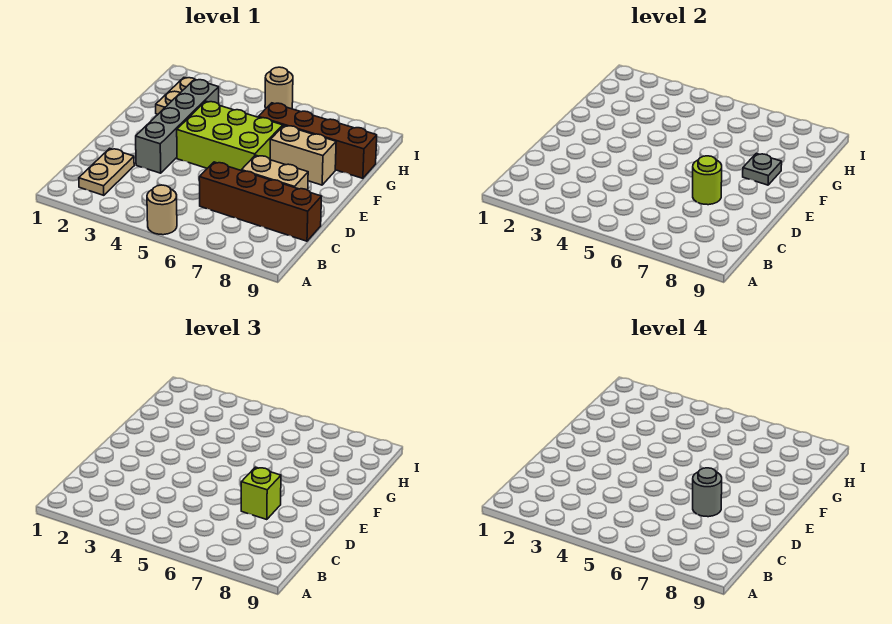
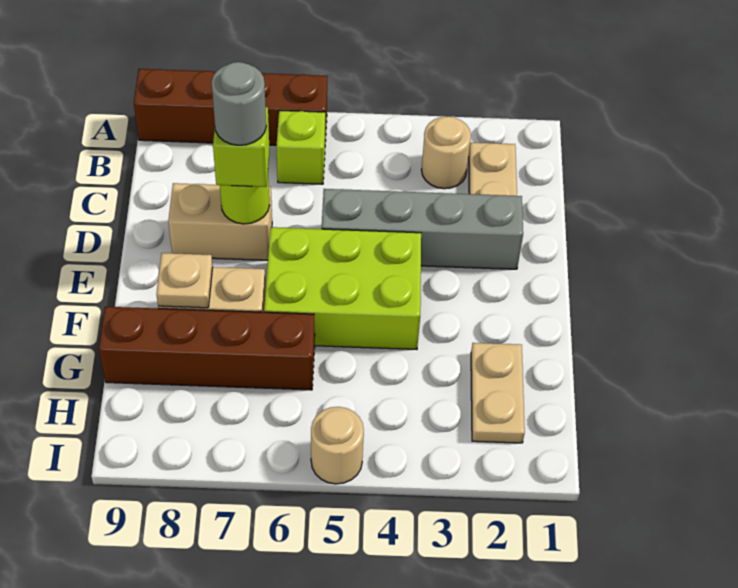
tan round brick A5 level 1 -> tan round brick B3 level 1
none -> lime brick B6 level 1
brown brick C6:C9 level 1 -> brown brick A6:A9 level 1
grey brick D3:G3 level 1 -> grey brick D2:D5 level 1
grey plate F8 level 2 -> tan plate F8 level 2

